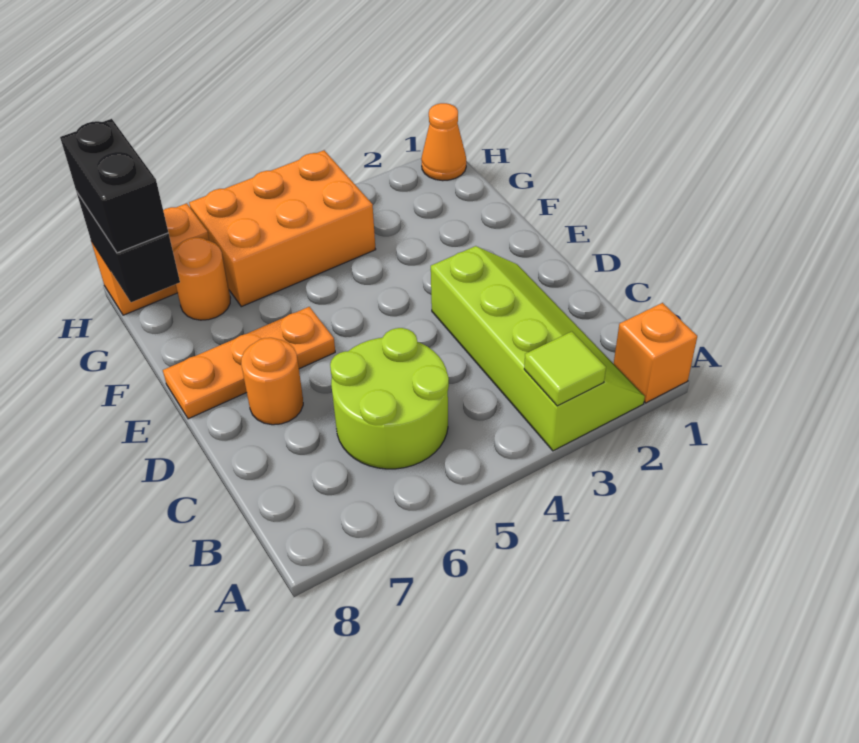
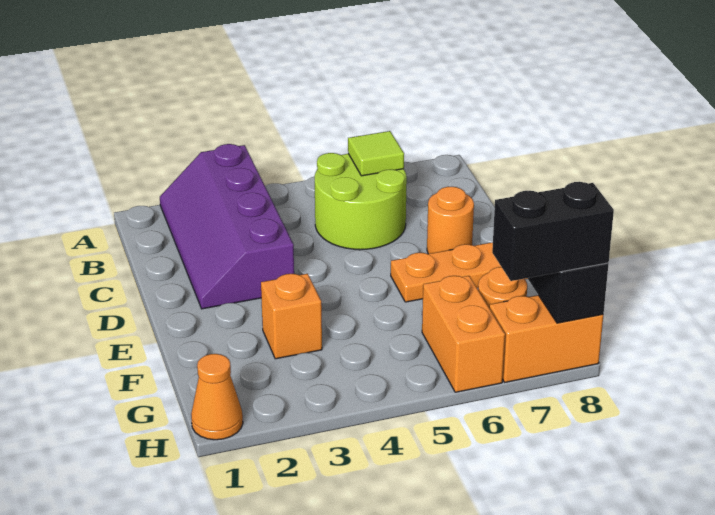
orange brick A1 level 1 -> orange brick F3 level 1
lime slope A2:D3 level 1 top 3 -> purple slope A2:D3 level 1 top 3
lime tile A3 level 2 -> lime tile B6 level 2
orange brick G4:H6 level 1 -> orange brick G6:H6 level 1
black brick G8:H8 level 3 -> black brick H7:H8 level 3

